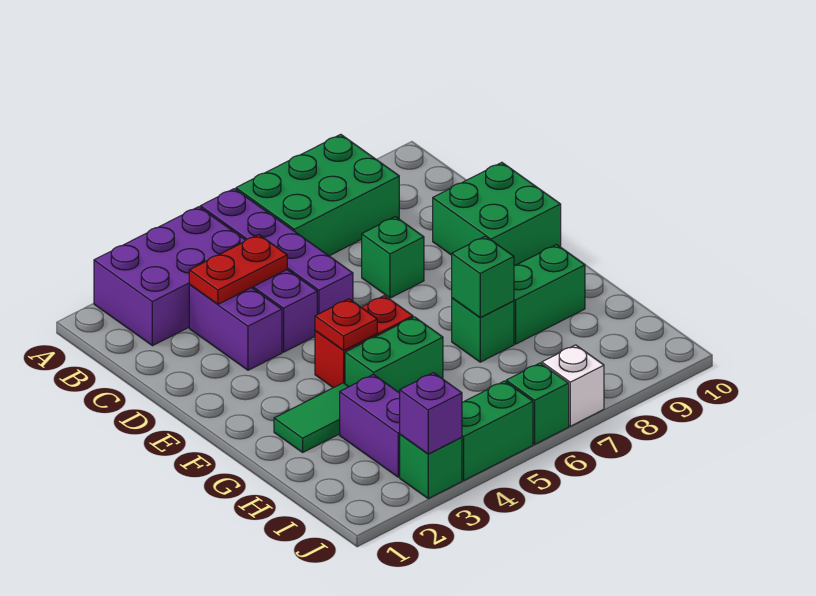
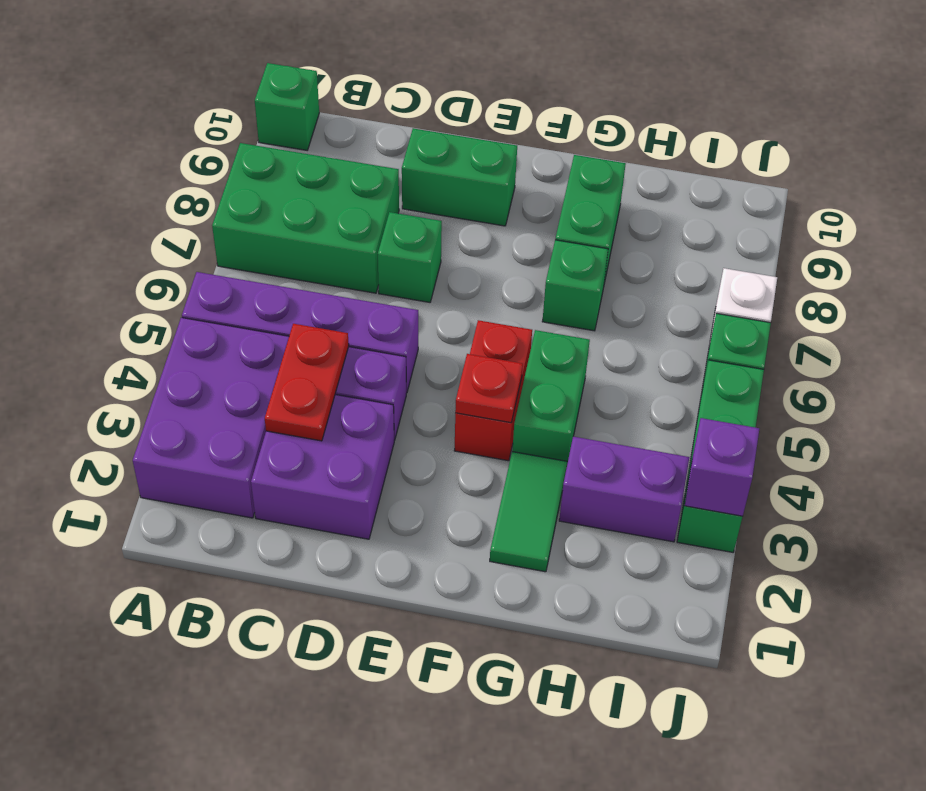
green brick A6:B8 level 1 -> green brick A7:C8 level 1
purple brick C3:D3 level 1 -> purple brick C2:D3 level 1
green brick D9:E10 level 1 -> green brick D9:E9 level 1
green brick G7 level 2 -> green brick A10 level 1

